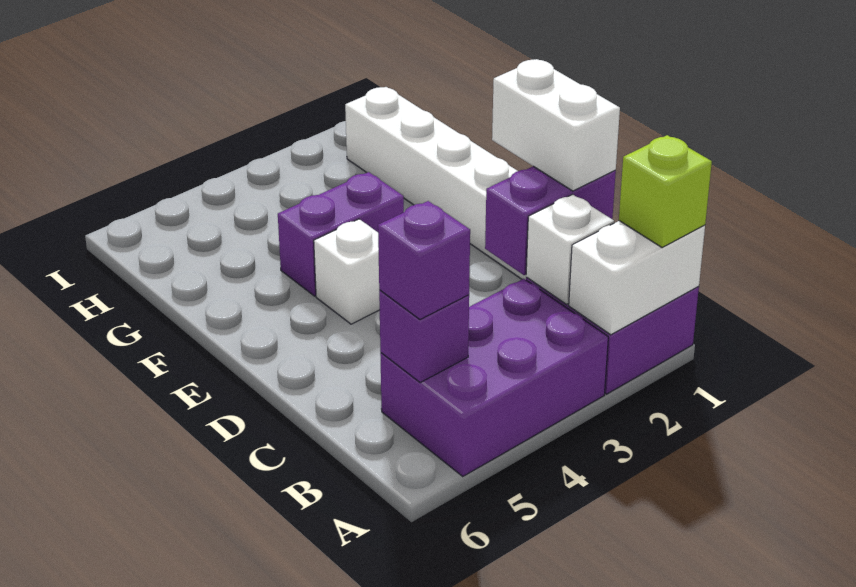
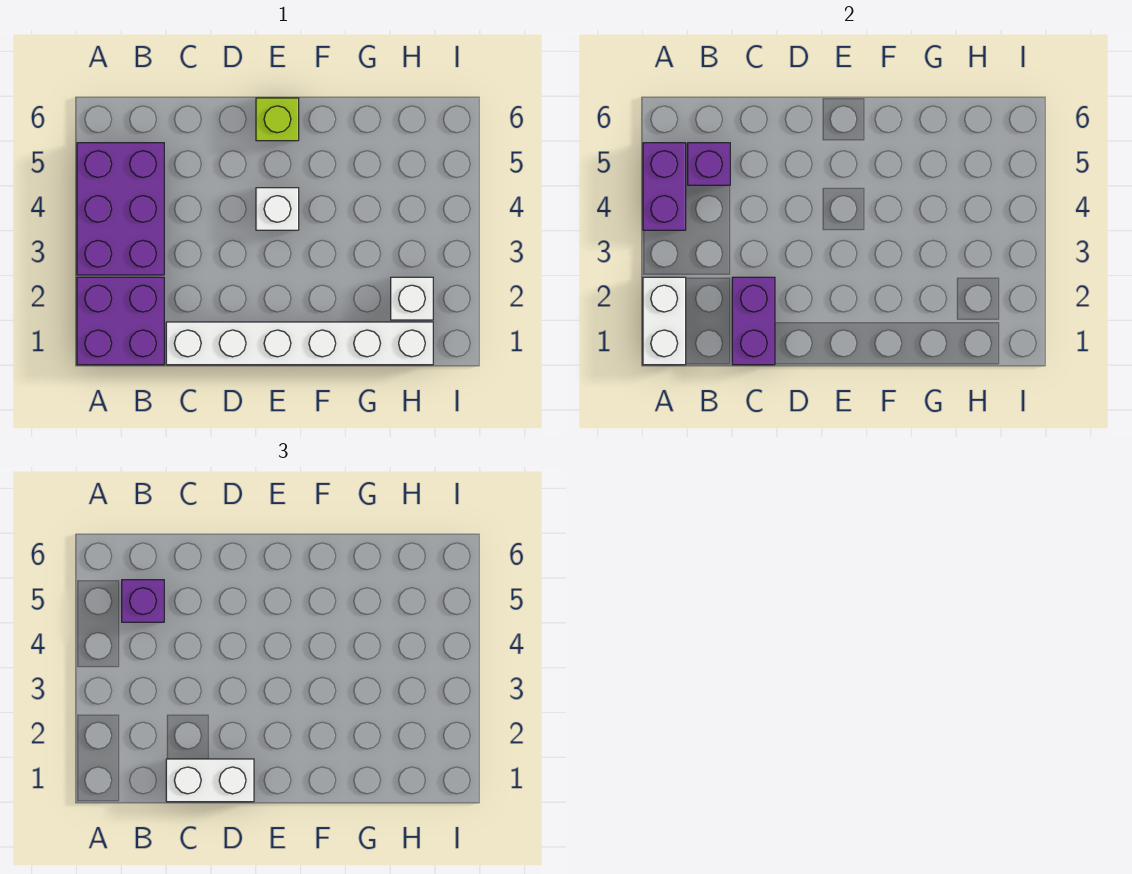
lime brick A1 level 3 -> lime brick E6 level 1
white brick B2 level 2 -> white brick H2 level 1
purple brick F3:F4 level 1 -> purple brick A4:A5 level 2

